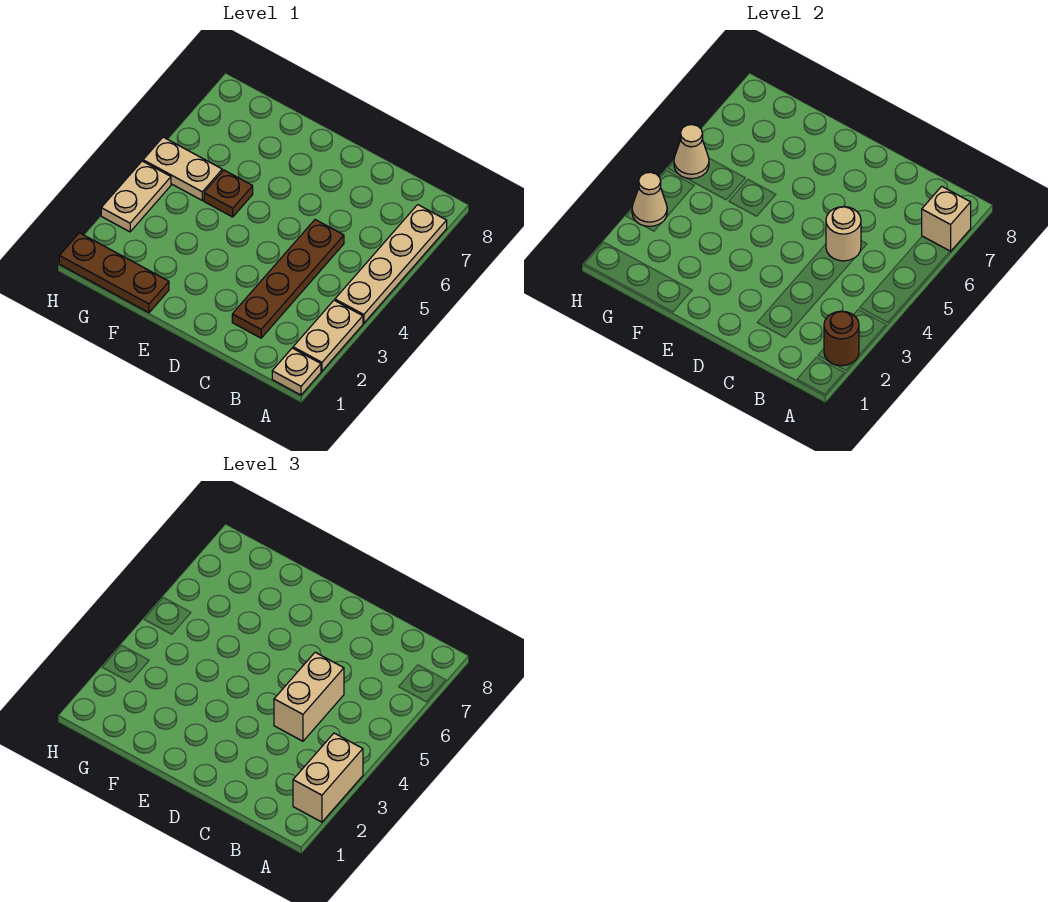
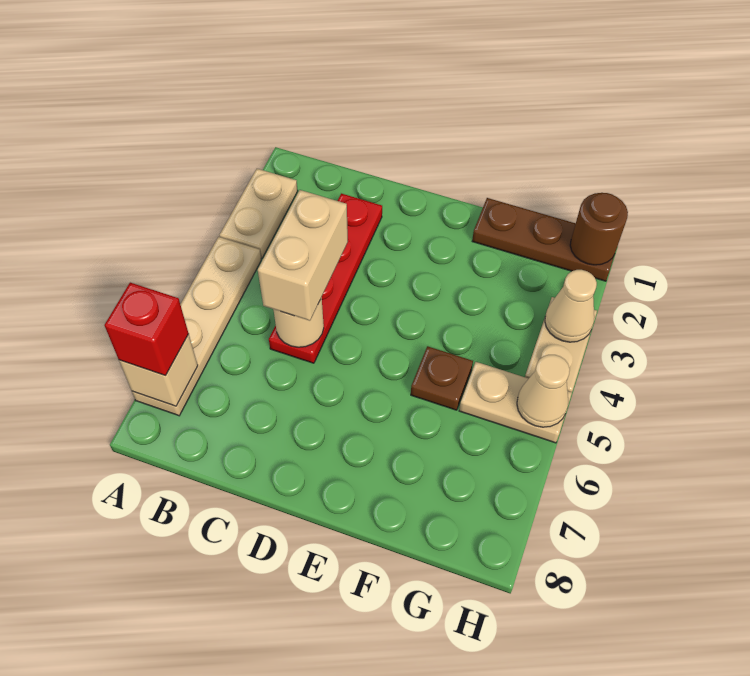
tan plate A1 level 1 -> none
brown round brick A2 level 2 -> brown round brick H1 level 2
tan brick A2:A3 level 3 -> none
none -> red brick A7 level 3
brown plate C2:C5 level 1 -> red plate C2:C5 level 1

